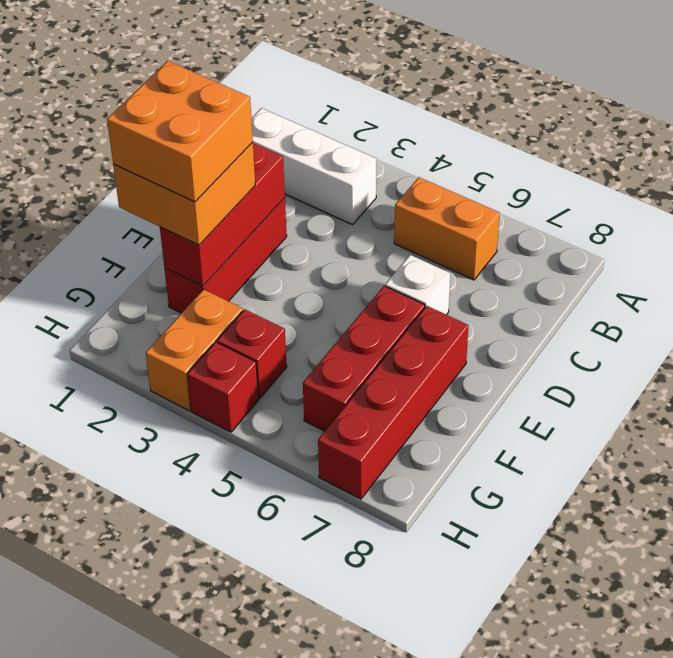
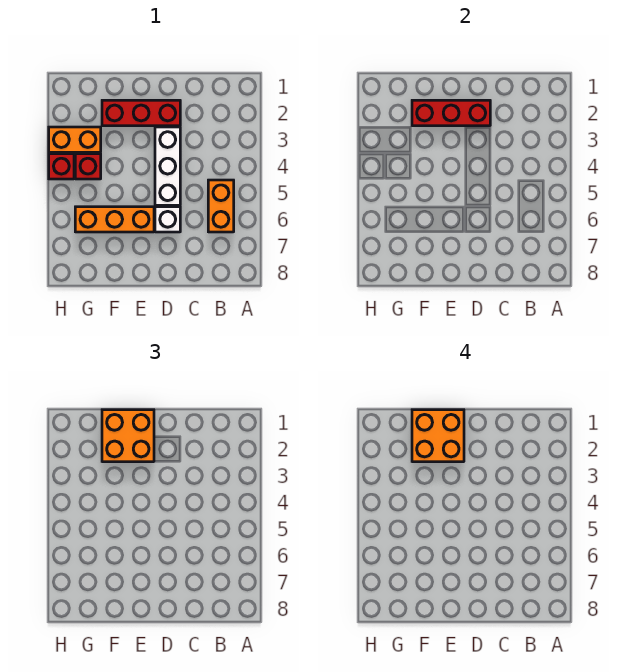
white brick B1:B3 level 1 -> white brick D3:D5 level 1
red brick E6:G6 level 1 -> orange brick E6:G6 level 1
red brick E7:H7 level 1 -> none

